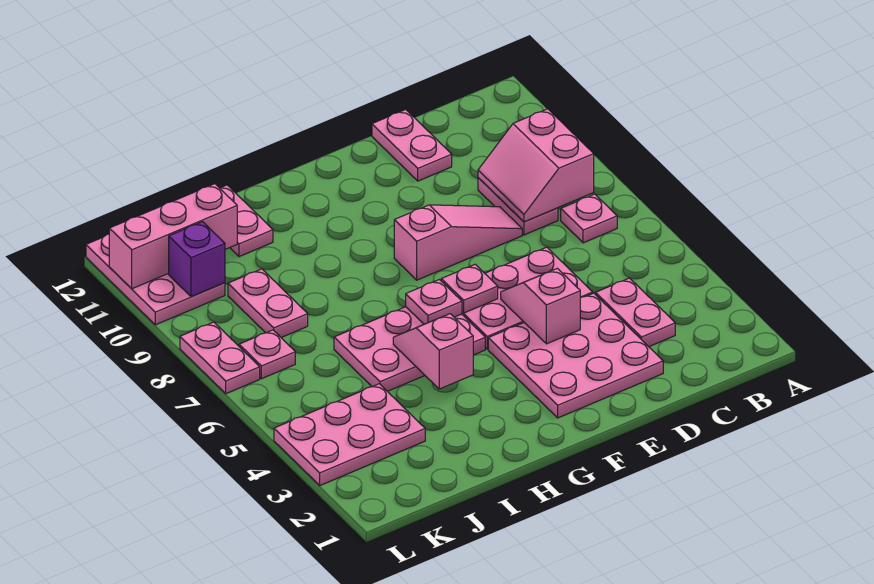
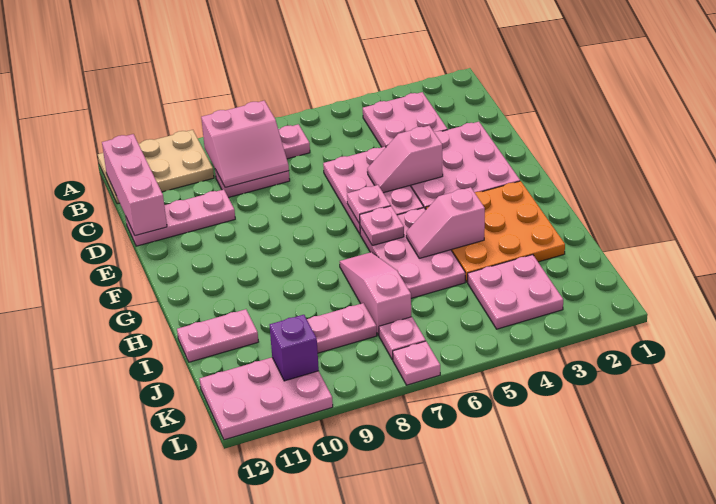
none -> tan plate A10:B12 level 1
pink plate C3:C4 level 1 -> pink plate B3:C4 level 1
pink slope D8:F8 level 1 top F -> pink slope H7:J7 level 1 top J
pink plate D11:D12 level 1 -> pink plate D10:D12 level 1
none -> orange plate G2:I4 level 1
pink plate J3:L4 level 1 -> pink plate J3:K4 level 1
pink brick J11:L11 level 2 -> pink brick B12:D12 level 2
pink plate L7:L8 level 1 -> pink plate L7 level 1

